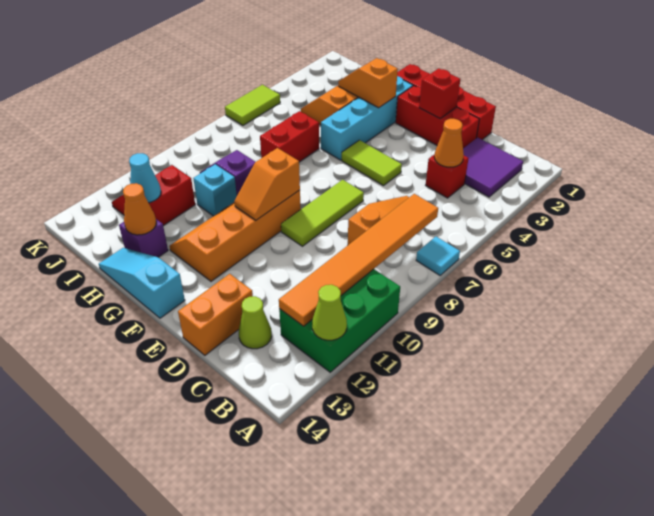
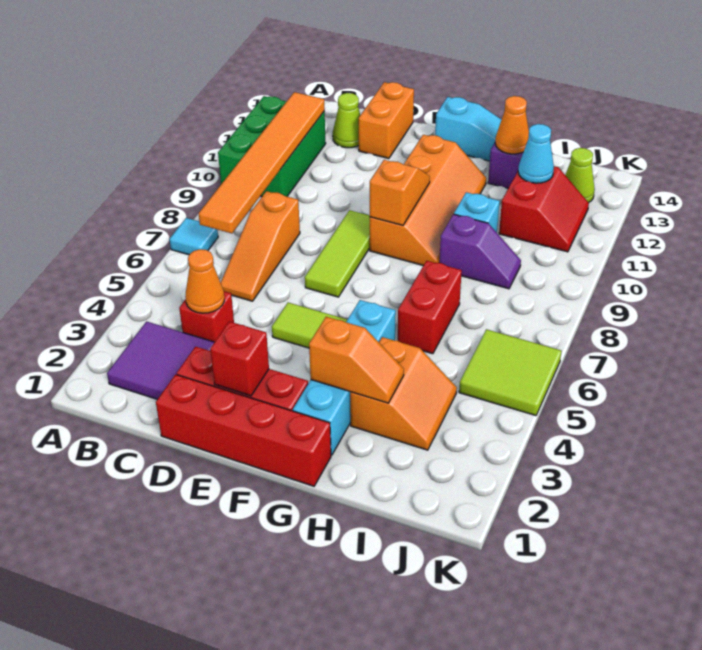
lime cone A12 level 2 -> lime cone J13 level 1
lime tile K5:K6 level 1 -> lime tile J5:K6 level 1

